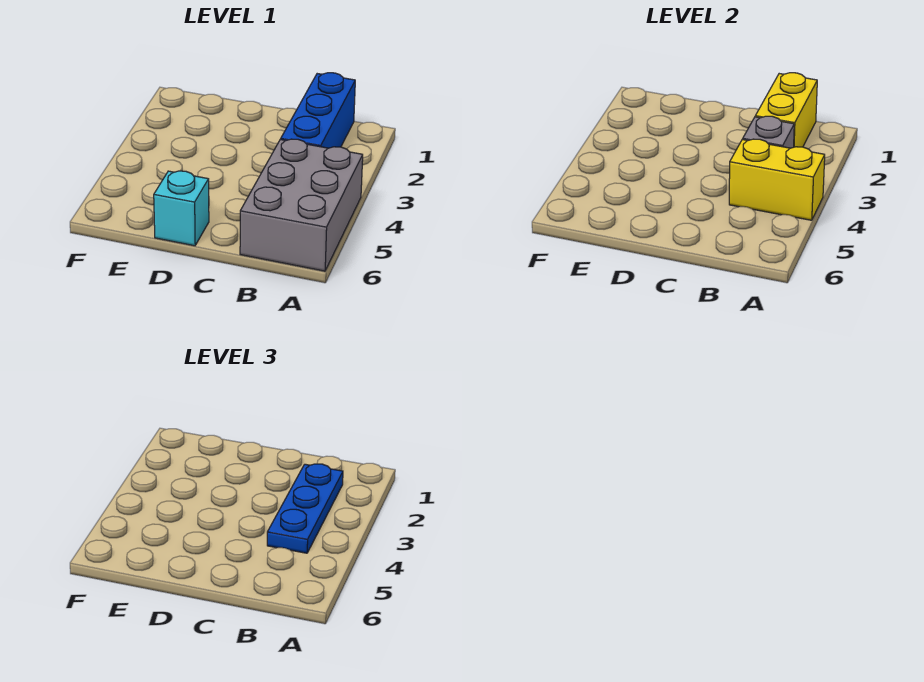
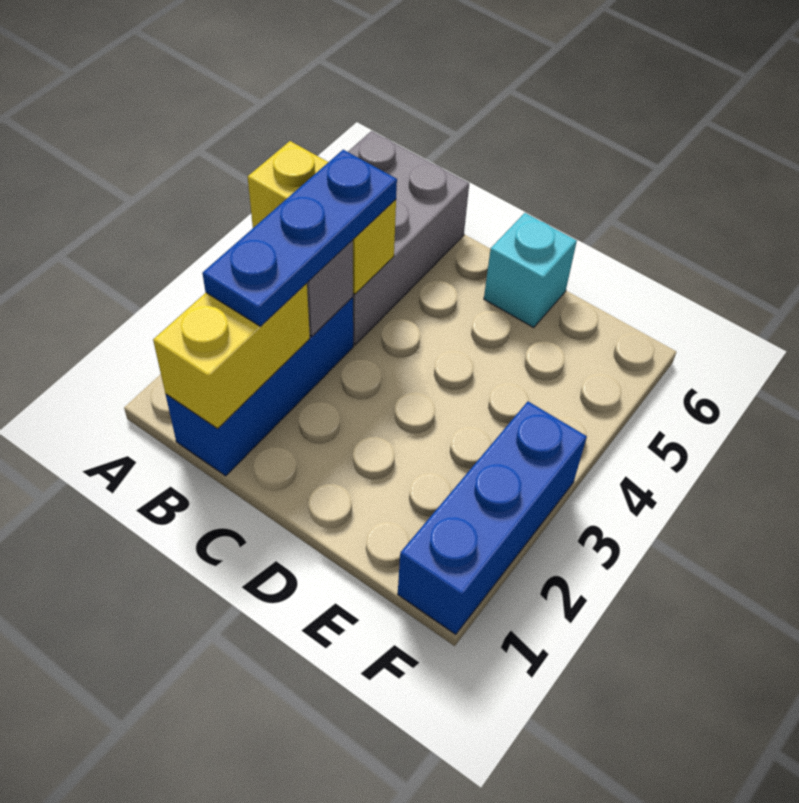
none -> blue brick F1:F3 level 1

